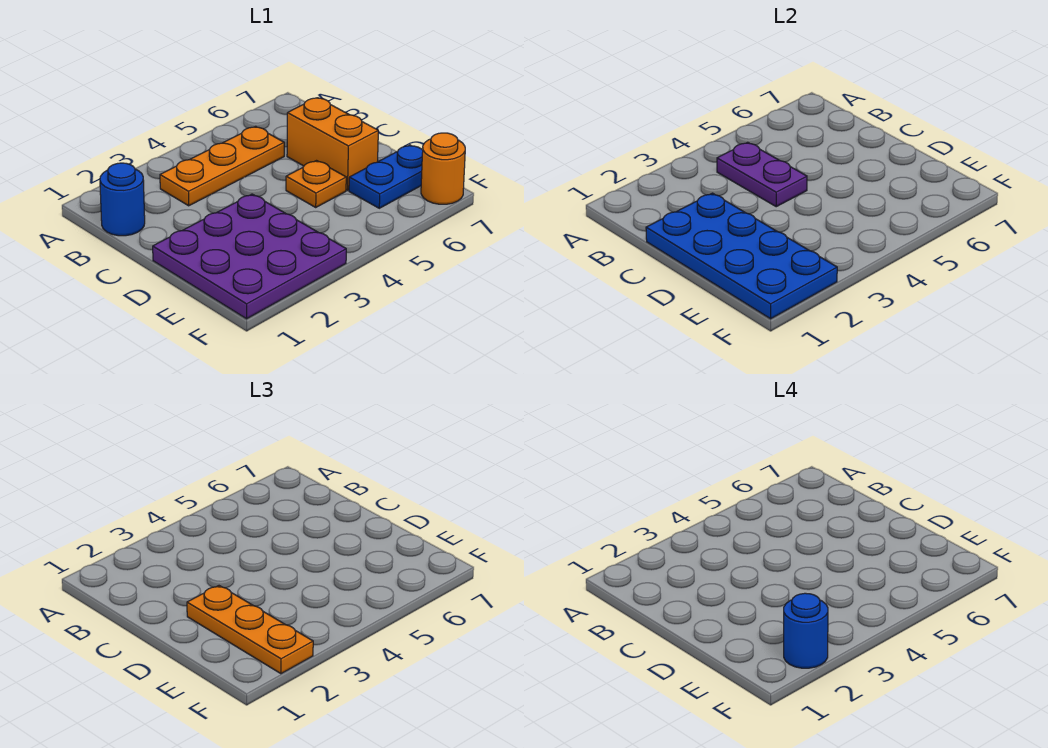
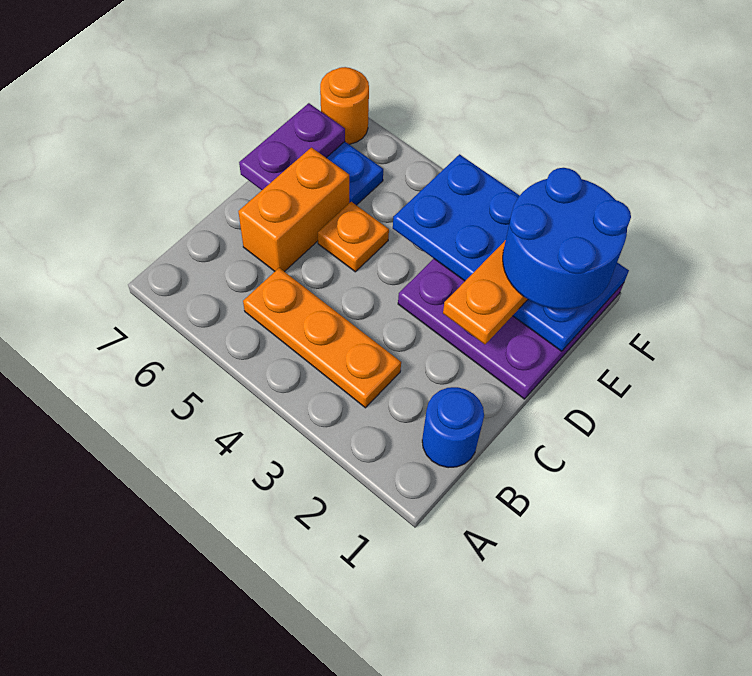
purple plate B4:C4 level 2 -> purple plate D7:E7 level 2
blue plate C1:F2 level 2 -> blue plate E1:F4 level 2
blue round brick F2 level 4 -> blue round brick E1:F2 level 4

